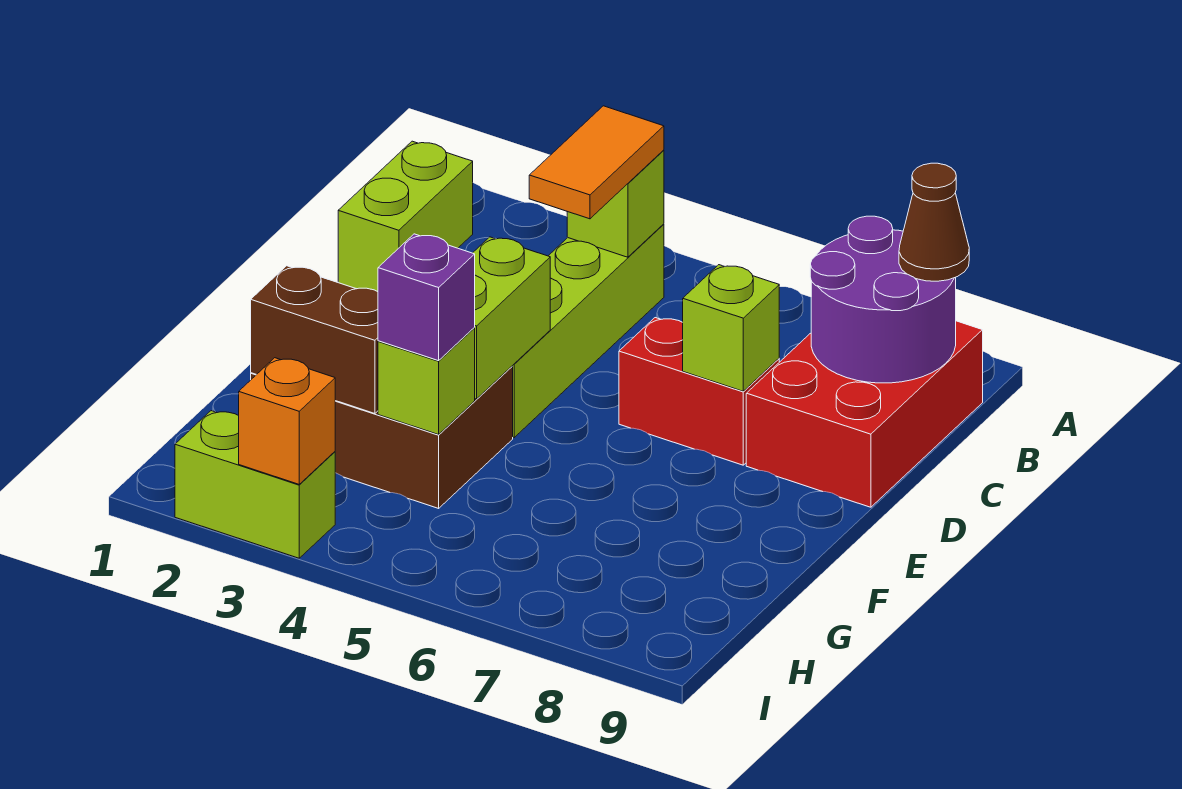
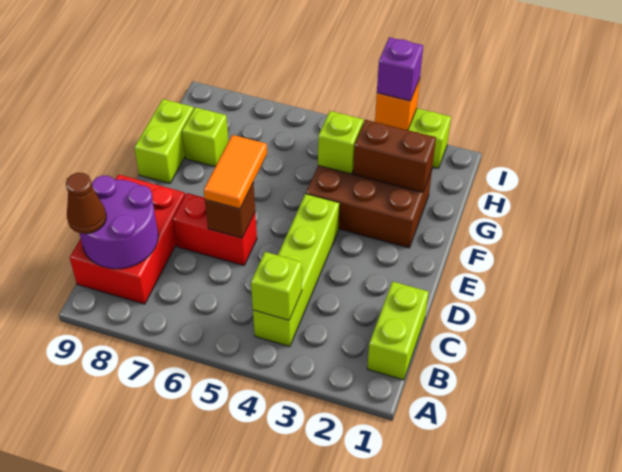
orange tile B4:C4 level 3 -> orange tile D6:E6 level 3
none -> brown brick D6 level 2
lime brick D7 level 2 -> lime brick G8 level 1
lime brick E4:F4 level 2 -> lime brick F9:G9 level 1
purple brick G4 level 3 -> purple brick I3 level 3

